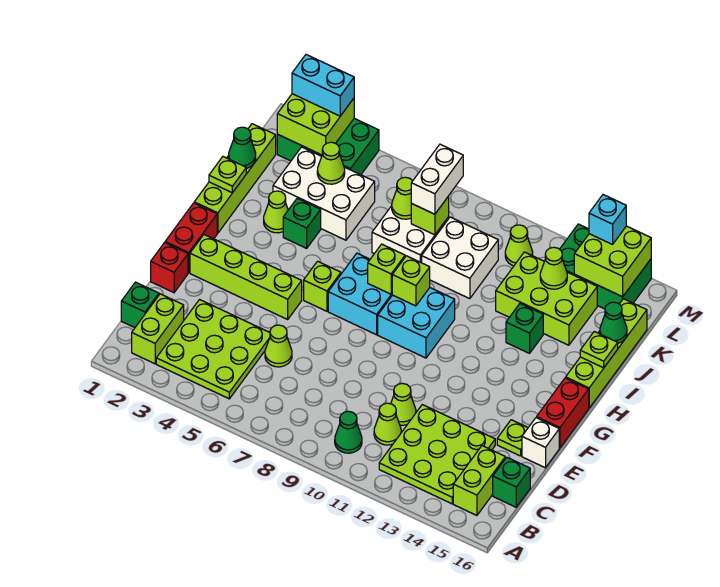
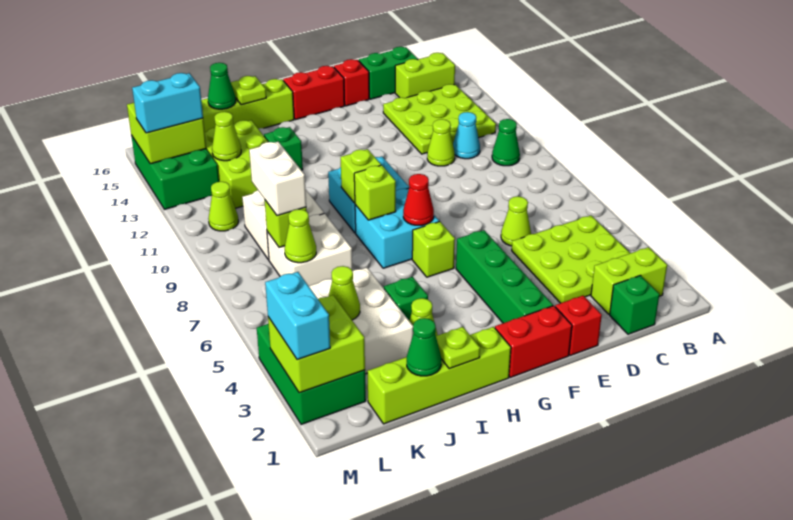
lime cone C11 level 1 -> cyan cone C11 level 1
green brick C16 level 1 -> green brick C16:D16 level 1
lime plate E15 level 1 -> none
white brick E16 level 1 -> red brick E16 level 1
lime brick F2:F5 level 1 -> green brick F2:F5 level 1
none -> red cone G7 level 2
white brick K8:L8 level 3 -> white brick K8:K9 level 3
cyan brick M14 level 3 -> cyan brick L14:M14 level 3

